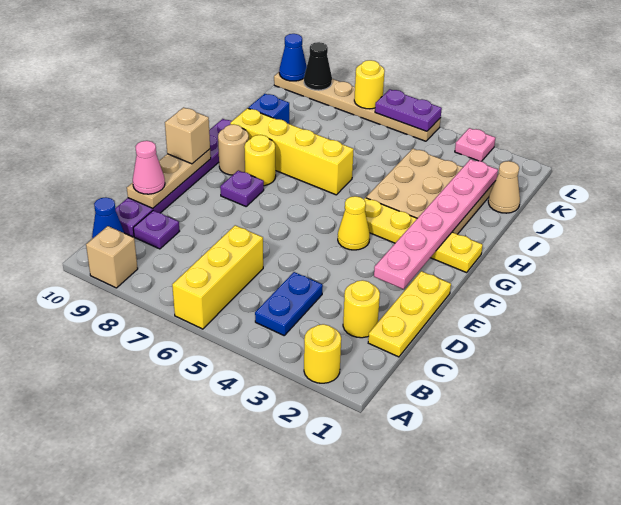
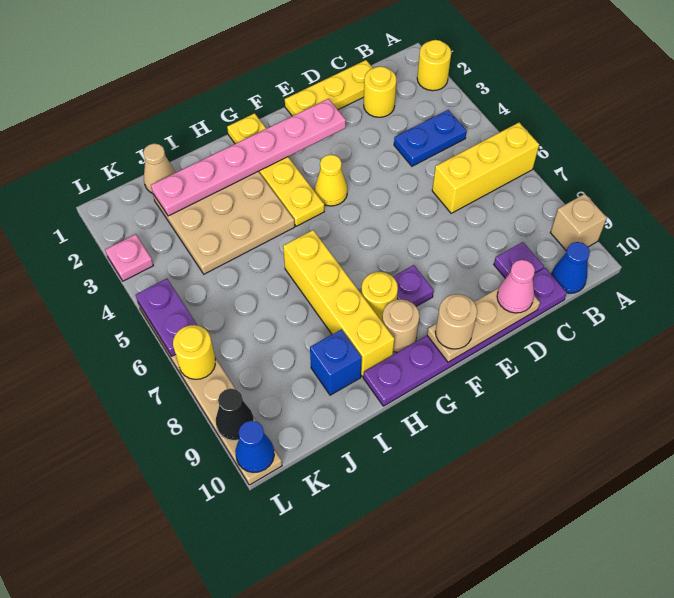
tan brick F10 level 3 -> tan round brick F10 level 3

